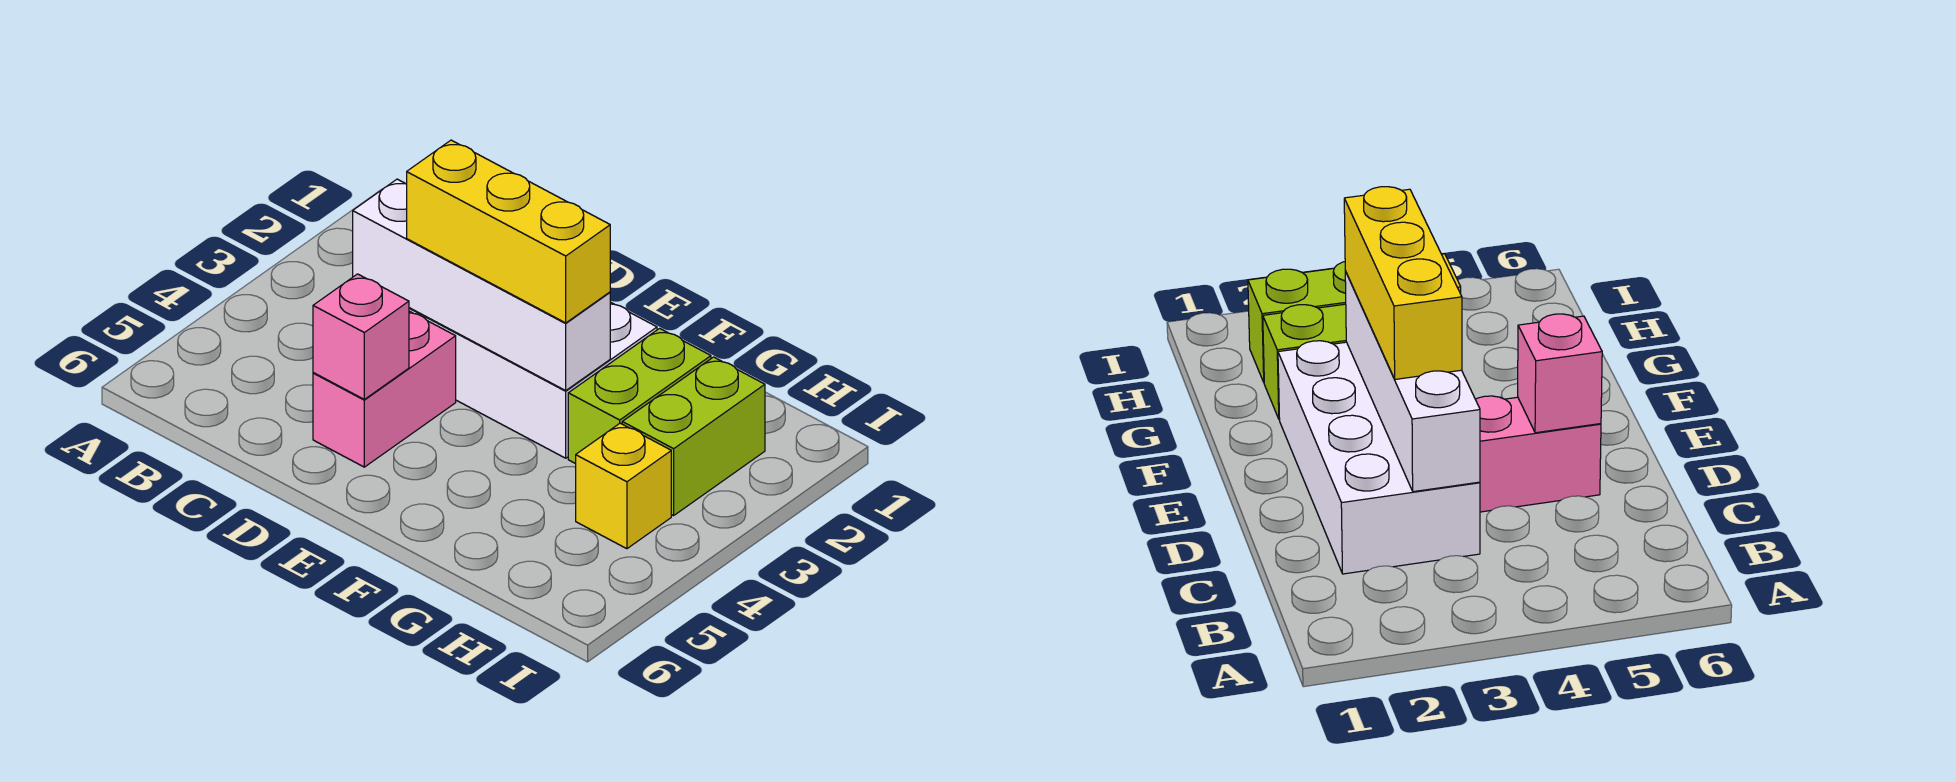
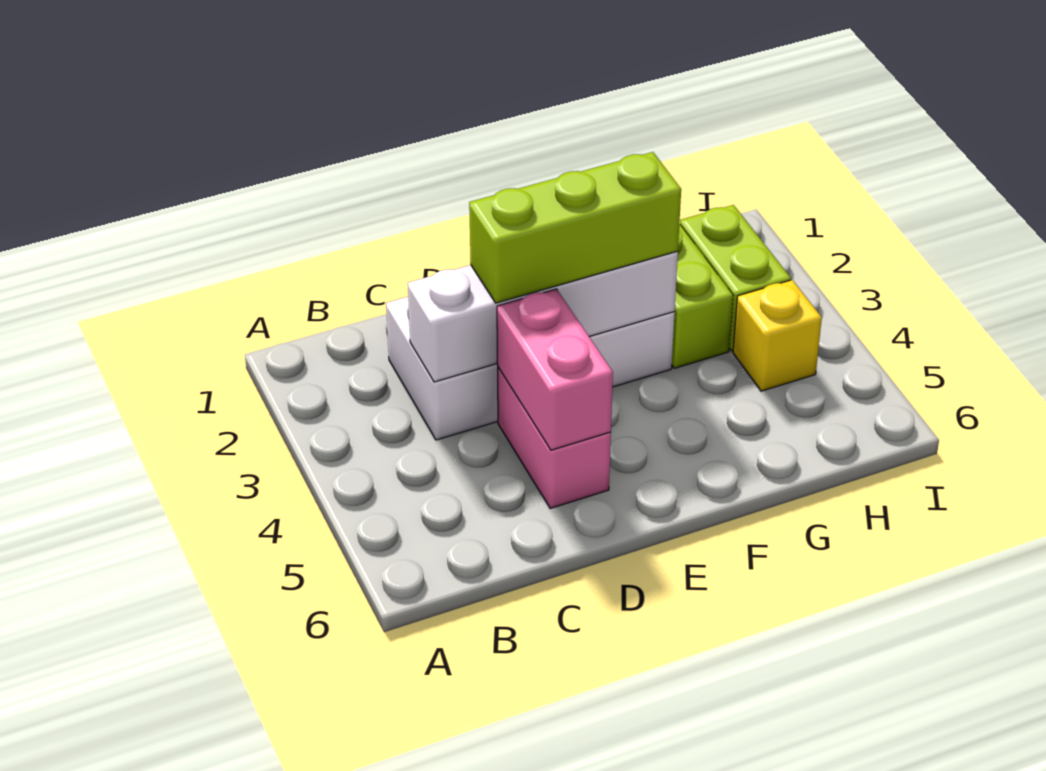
yellow brick D3:F3 level 3 -> lime brick D3:F3 level 3
pink brick D5 level 2 -> pink brick D4:D5 level 2

